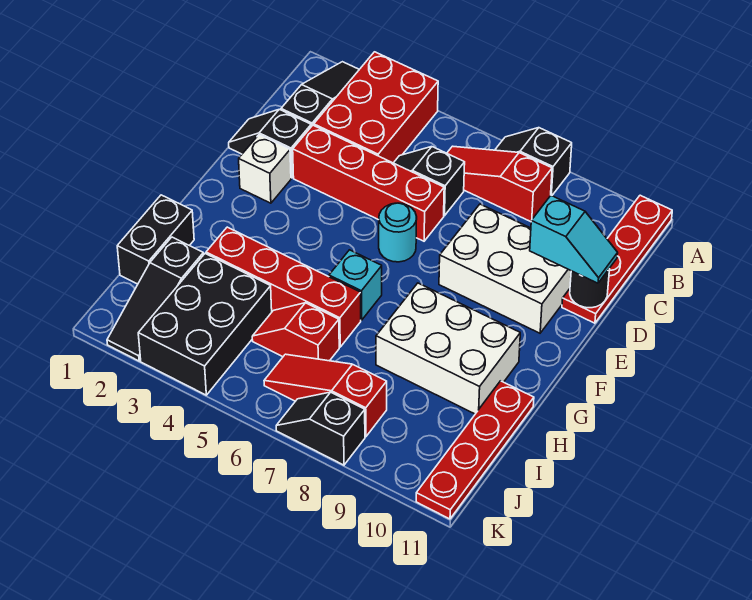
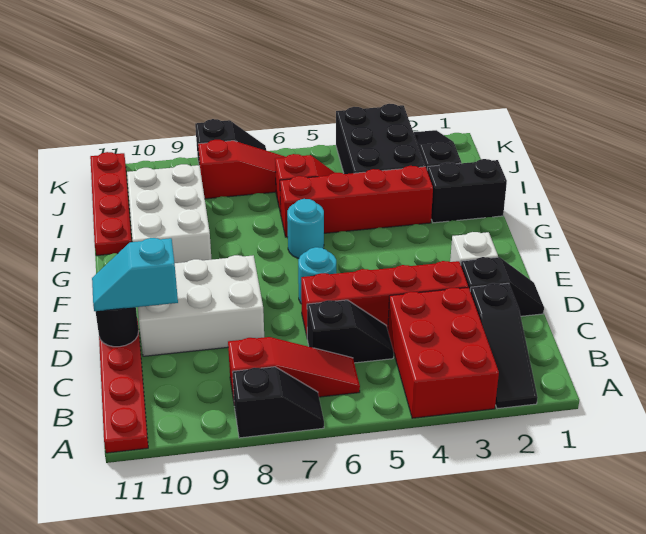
cyan brick G6 level 1 -> cyan round brick G6 level 1
white brick G8:H10 level 1 -> white brick G9:I10 level 1
black brick H1:I1 level 1 -> black brick H1:H2 level 1

